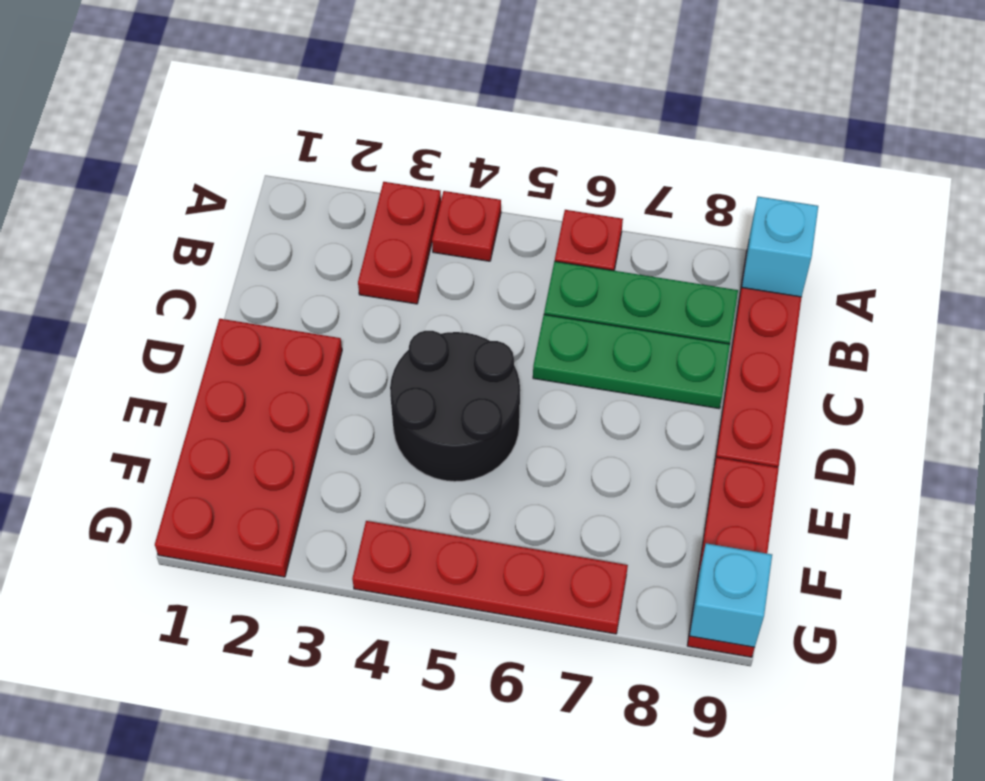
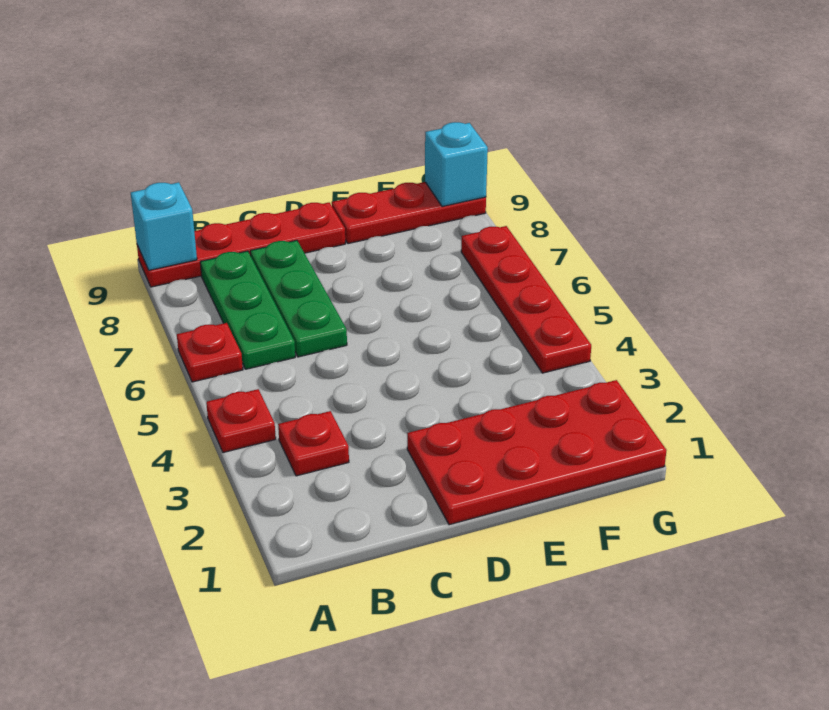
red plate A3:B3 level 1 -> red plate B3 level 1
black round brick D4:E5 level 1 -> none

